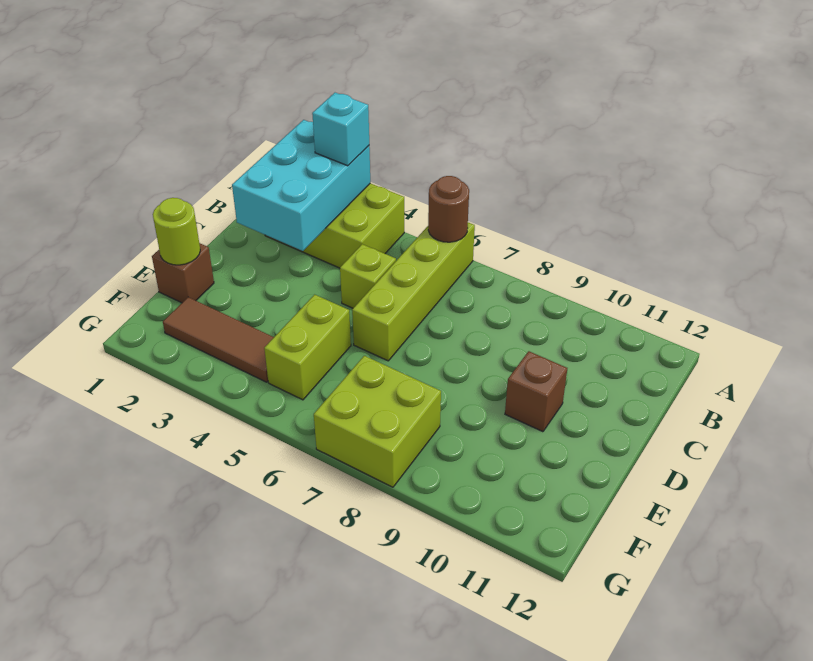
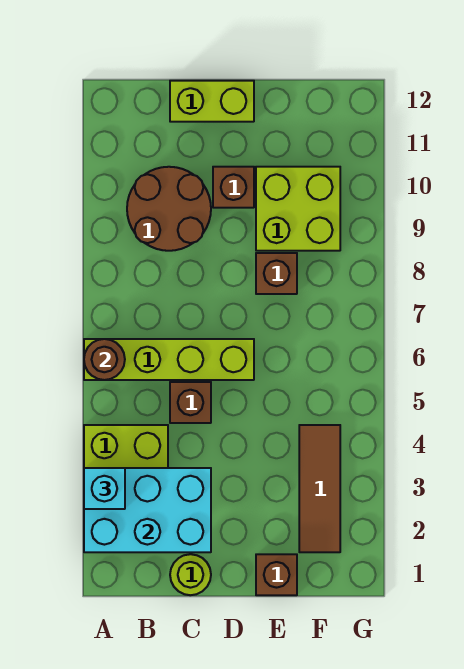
none -> brown round brick B9:C10 level 1
lime brick C5 level 1 -> brown brick C5 level 1
lime round brick E1 level 2 -> lime round brick C1 level 1
lime brick E5:F5 level 1 -> lime brick C12:D12 level 1
none -> brown brick E8 level 1
lime brick F7:G8 level 1 -> lime brick E9:F10 level 1

